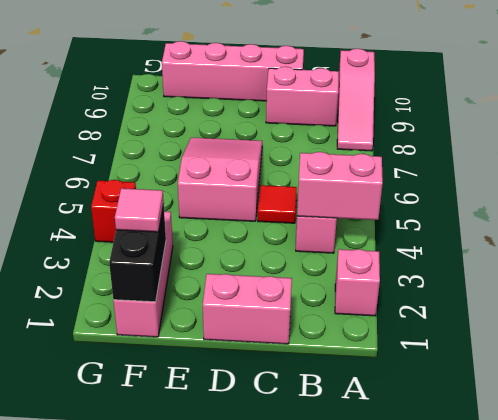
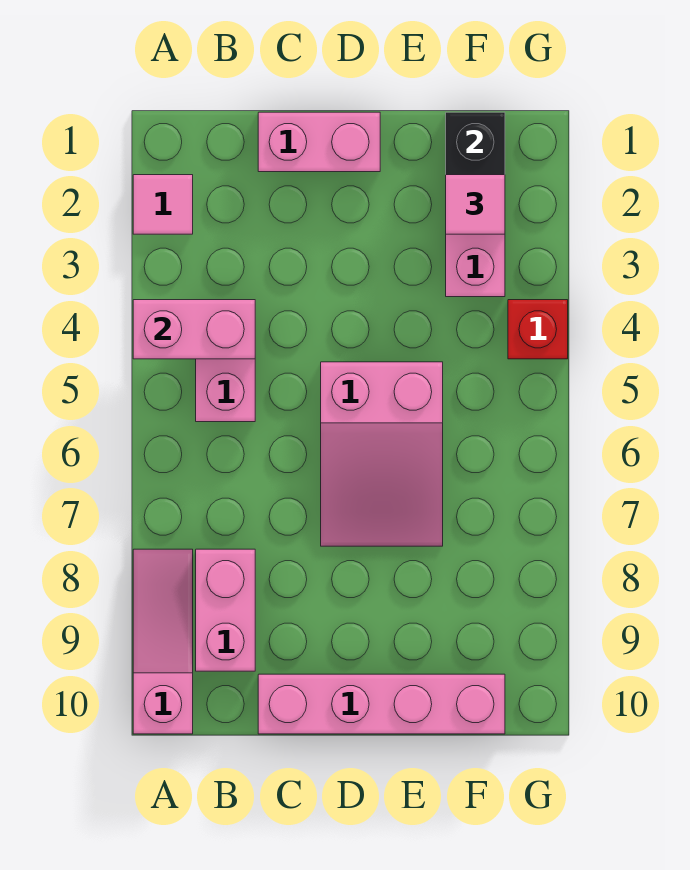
pink brick A2 level 1 -> pink tile A2 level 1
pink brick B9:C9 level 1 -> pink brick B8:B9 level 1
red tile C5 level 1 -> none

